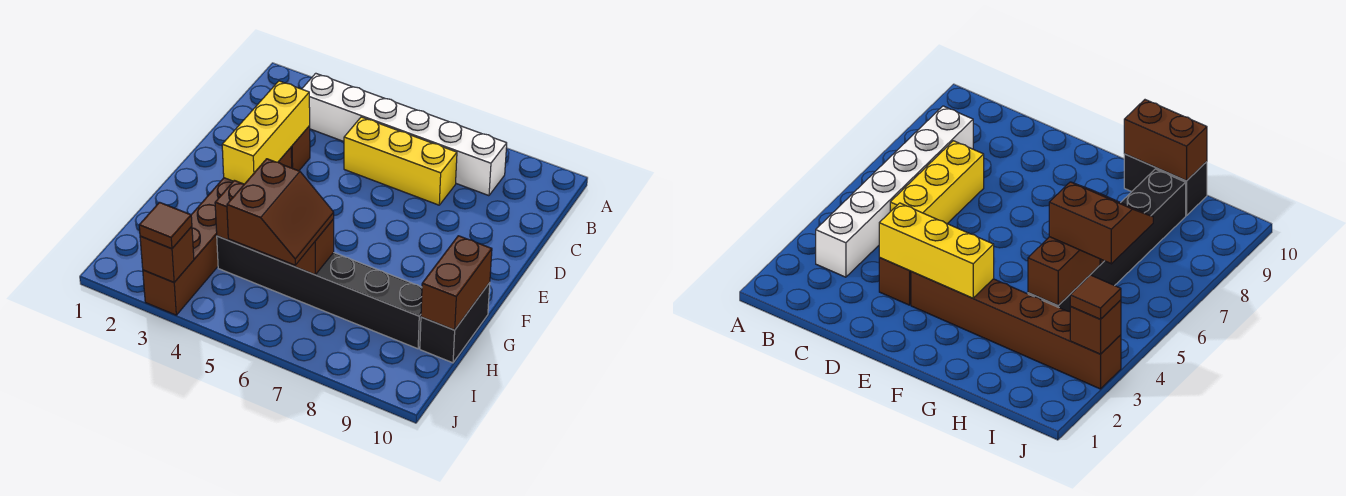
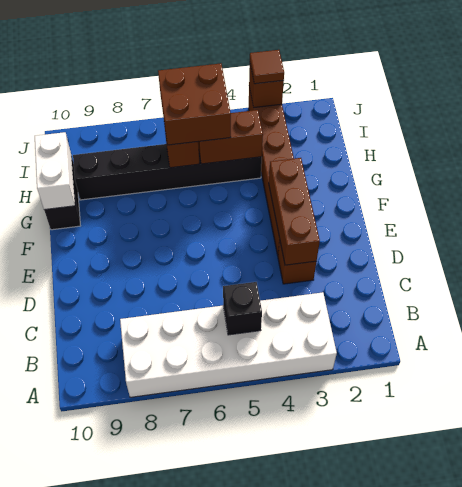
white brick B3:B8 level 1 -> white brick A3:B8 level 1
none -> black brick B5 level 2
yellow brick C5:C7 level 1 -> none
yellow brick D3:F3 level 2 -> brown brick D3:F3 level 2
brown brick G10:H10 level 2 -> white brick G10:H10 level 2
brown slope H5:I6 level 3 top 5 -> brown brick H5:I6 level 3

